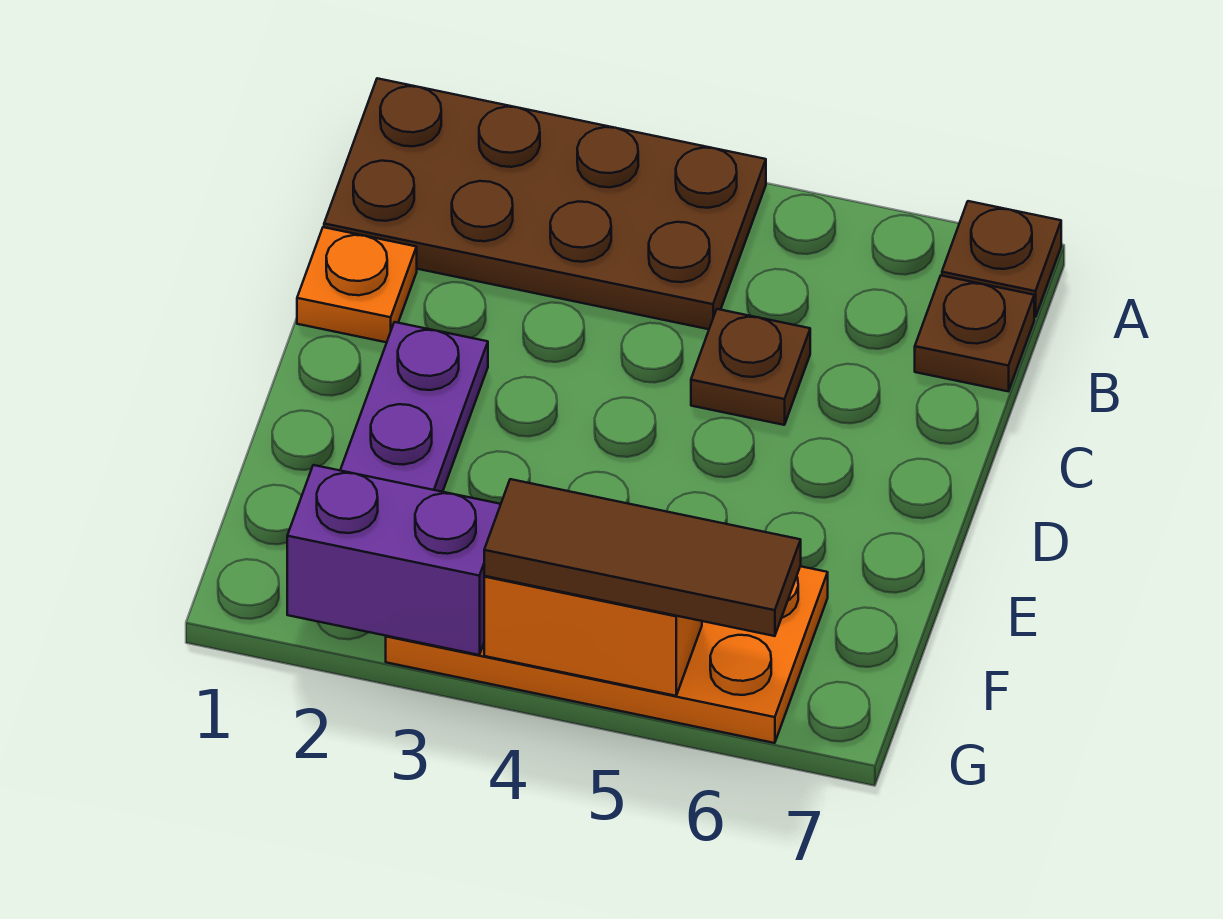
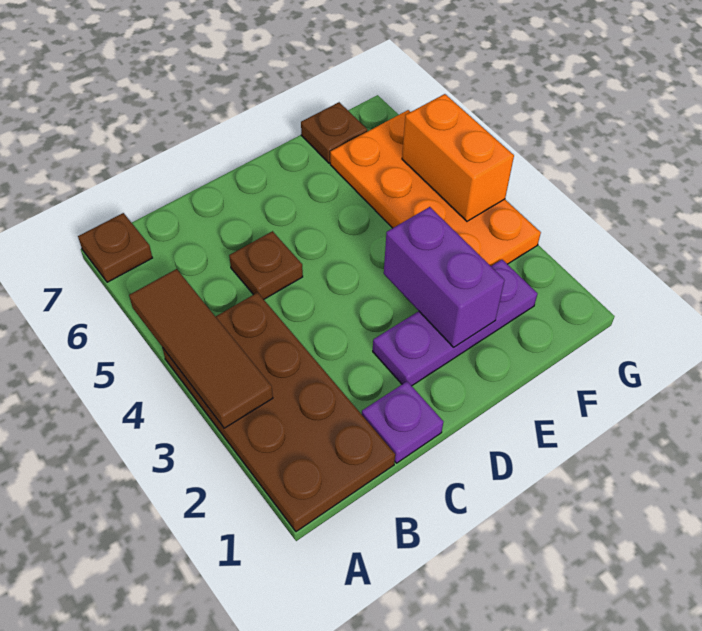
brown plate B7 level 1 -> brown plate F7 level 1
orange plate C1 level 1 -> purple plate C1 level 1
purple brick G2:G3 level 2 -> purple brick E2:E3 level 2
brown tile G4:G6 level 3 -> brown tile A3:A5 level 2

